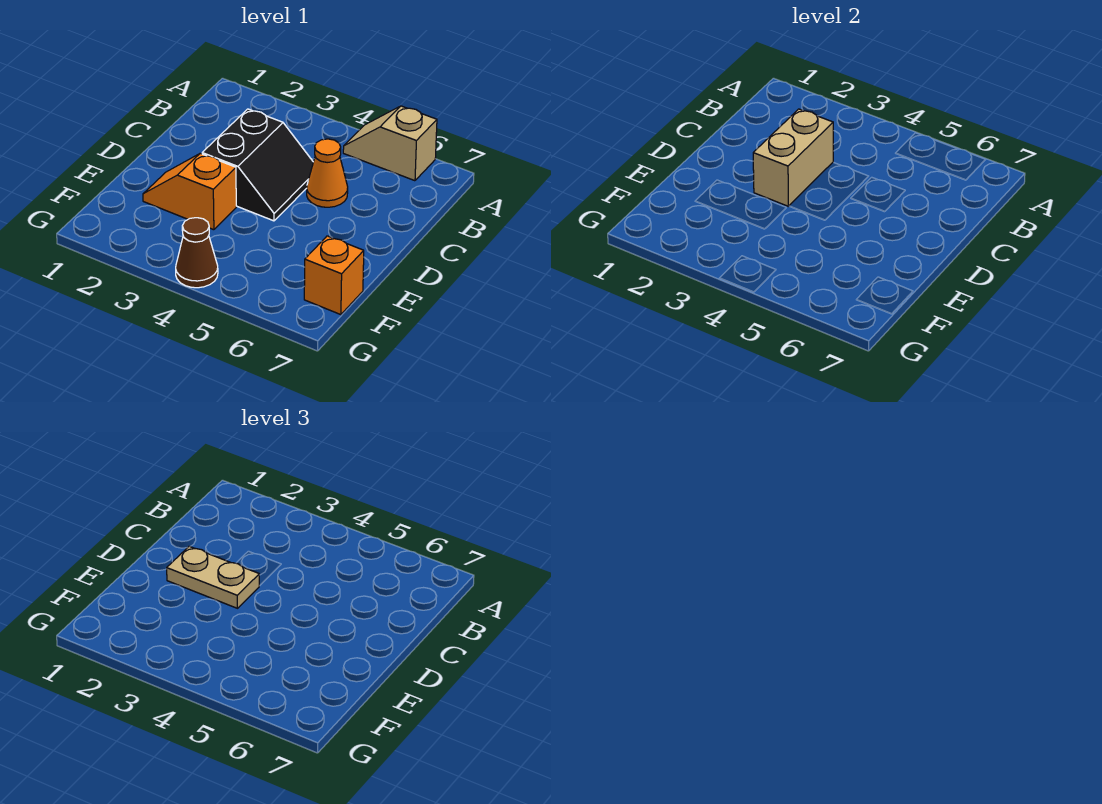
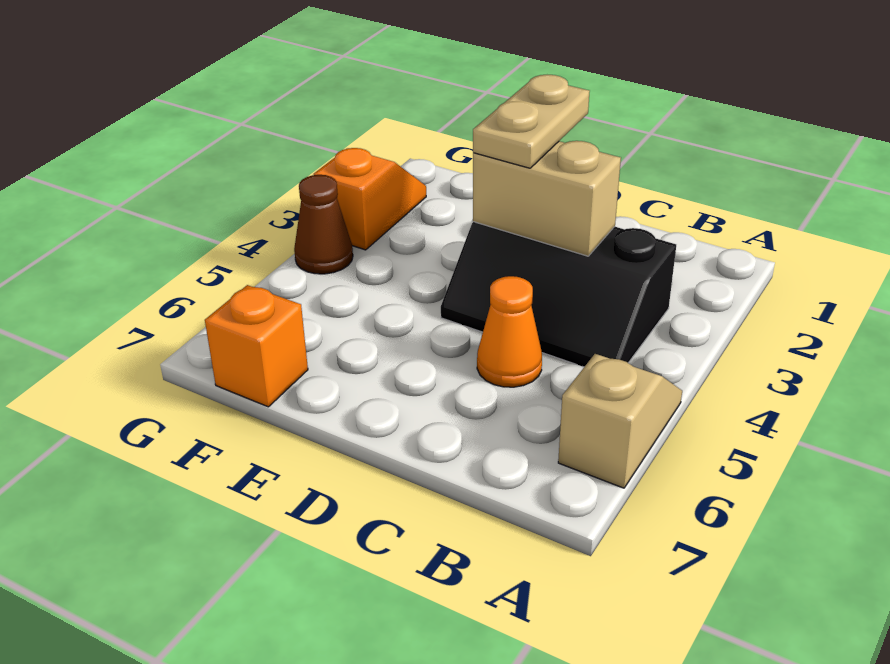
black slope C3:D4 level 1 top 3 -> black slope B3:D4 level 1 top 3
orange slope E2:E3 level 1 top 3 -> orange slope G2:G3 level 1 top 3

